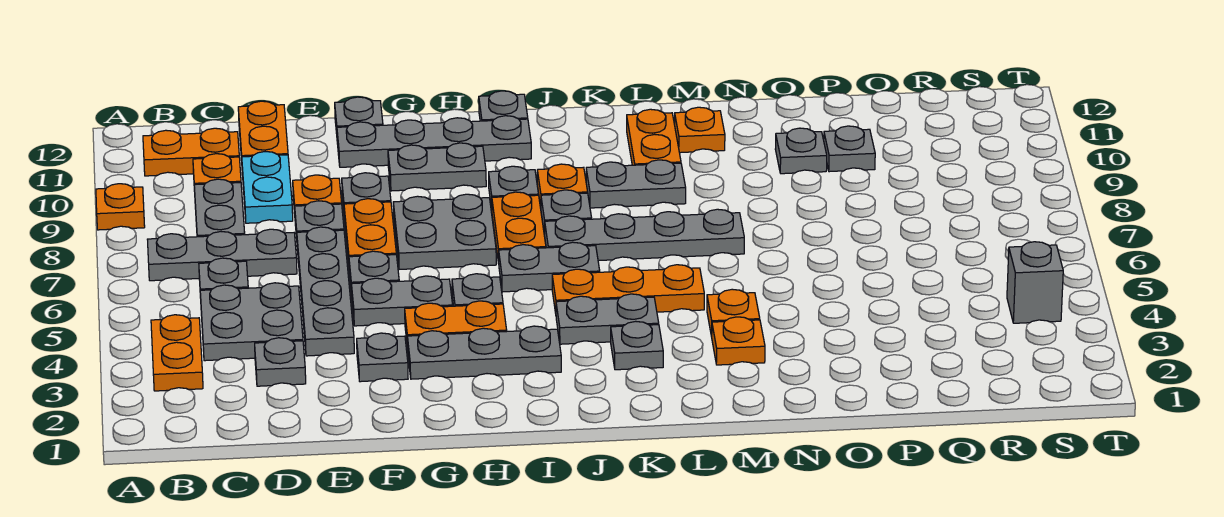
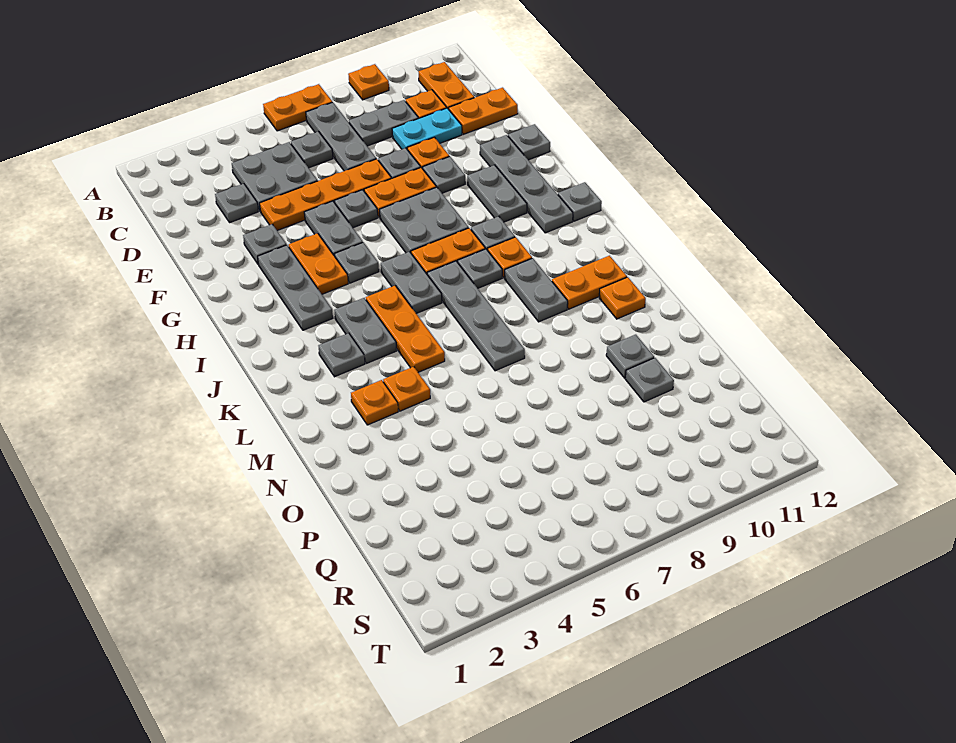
orange plate B3:B4 level 1 -> orange plate A6:A7 level 1
grey plate E4:E7 level 1 -> orange plate E4:E7 level 1
grey brick S4 level 1 -> none

